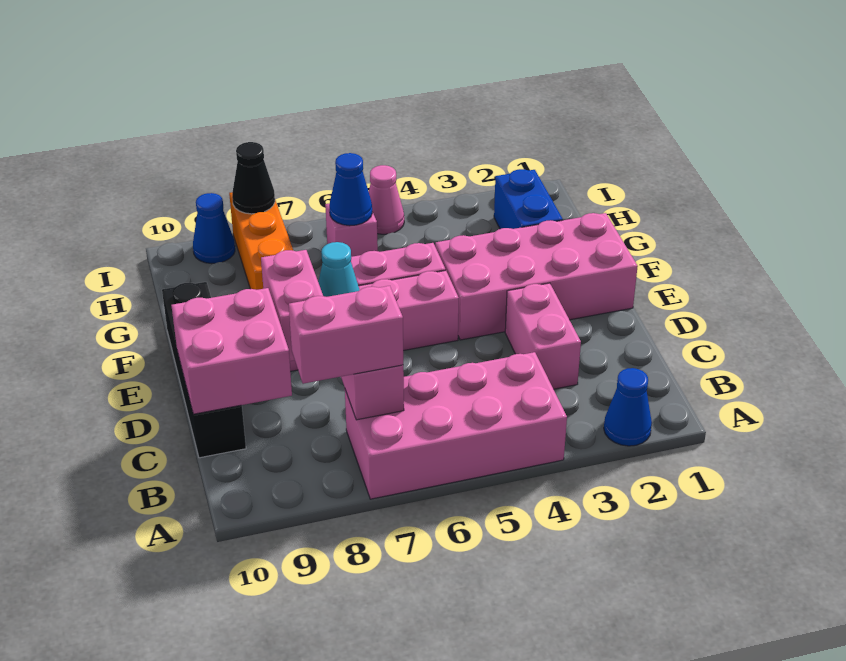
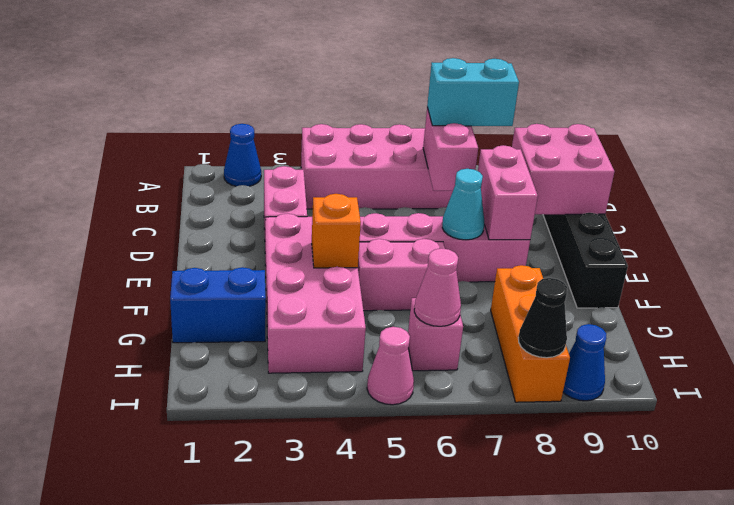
pink brick B7:B8 level 3 -> cyan brick B7:B8 level 3
pink brick E1:F4 level 1 -> pink brick E3:H4 level 1
none -> orange brick F4 level 2
blue brick G2:H2 level 1 -> blue brick G1:G2 level 1
blue cone H6 level 2 -> pink cone H6 level 2

